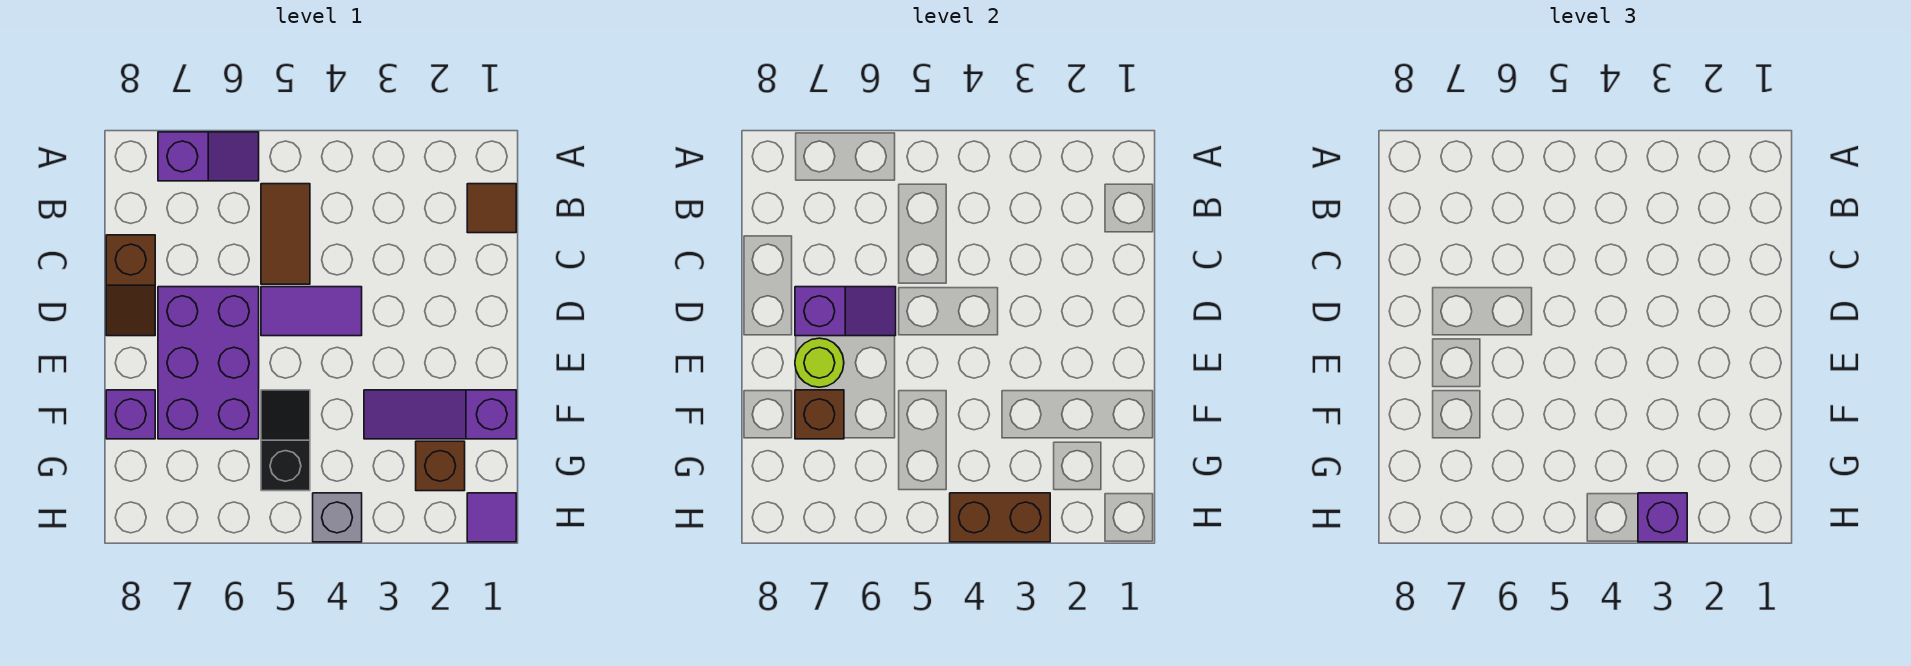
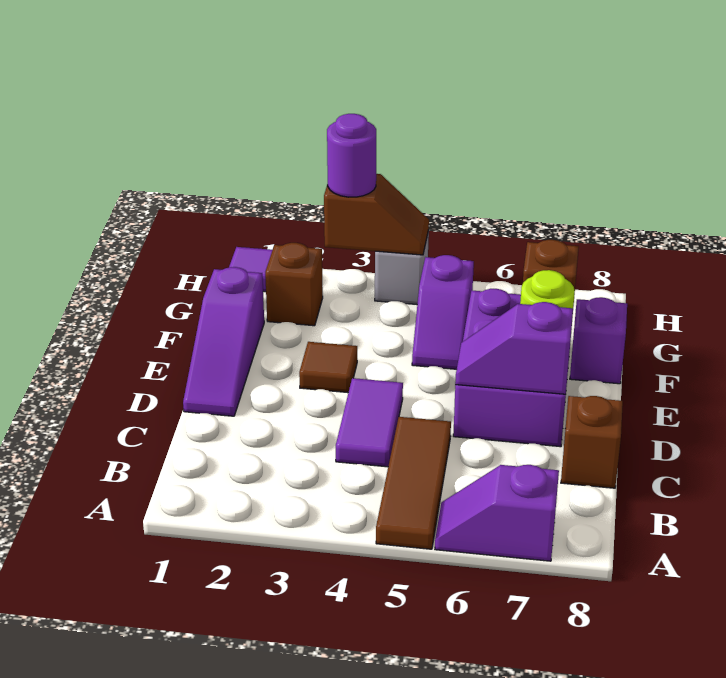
brown tile B1 level 1 -> brown tile E3 level 1
brown tile B5:C5 level 1 -> brown tile A5:C5 level 1
purple tile D4:D5 level 1 -> purple tile C4:D4 level 1
purple slope F1:F3 level 1 top 1 -> purple slope D1:F1 level 1 top F
black slope F5:G5 level 1 top G -> purple slope F5:G5 level 1 top G
brown brick H3:H4 level 2 -> brown slope H3:H4 level 2 top 3
purple brick H3 level 3 -> purple round brick H3 level 3

